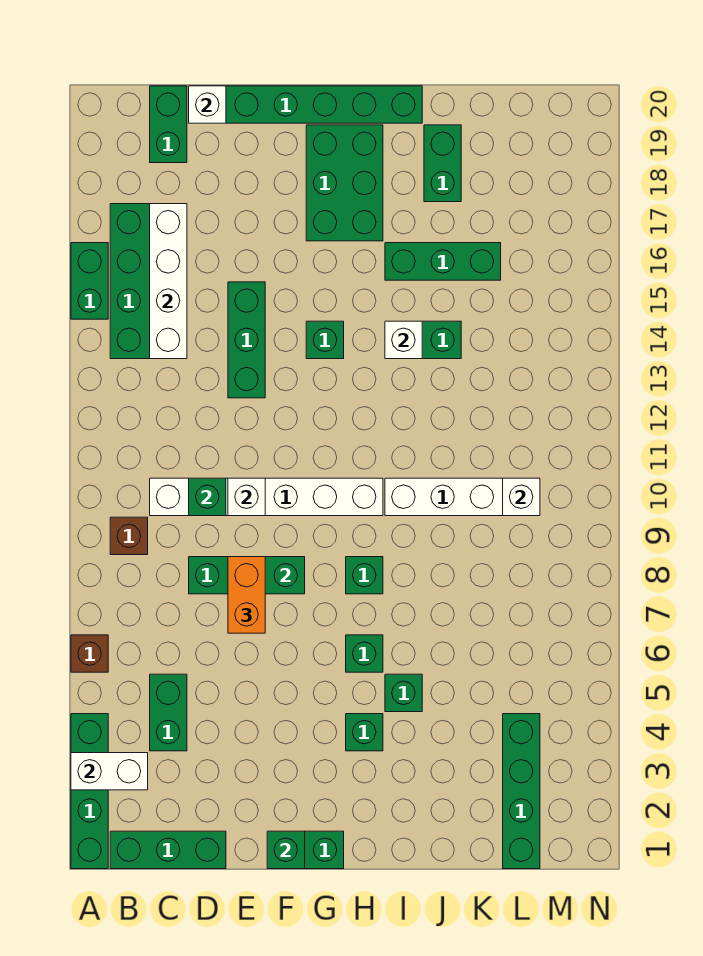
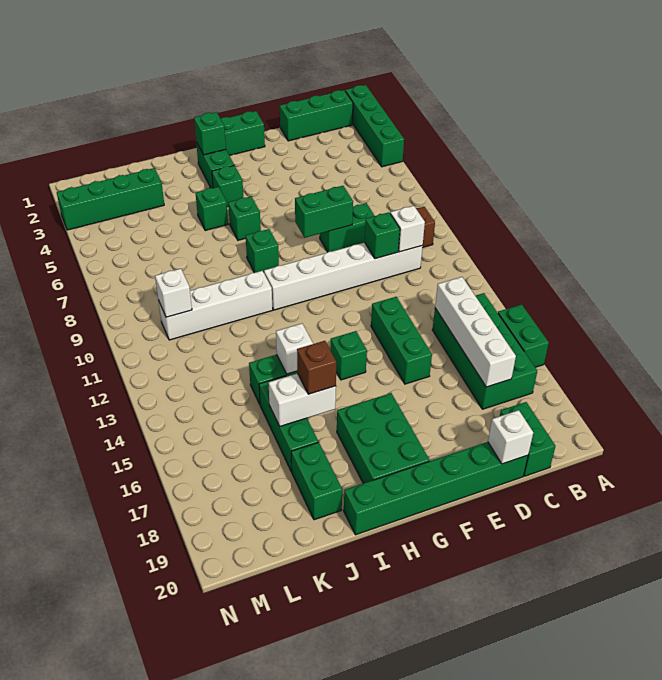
white brick A3:B3 level 2 -> white brick I16:J16 level 2
brown brick A6 level 1 -> brown brick I16 level 3
green brick C4:C5 level 1 -> green brick H2:H3 level 1
orange brick E7:E8 level 3 -> none
white brick E10 level 2 -> white brick C10 level 2
green brick F1 level 2 -> green brick H2 level 2
green brick I16:K16 level 1 -> green brick J15:J17 level 1
green brick L1:L4 level 1 -> green brick K3:N3 level 1

